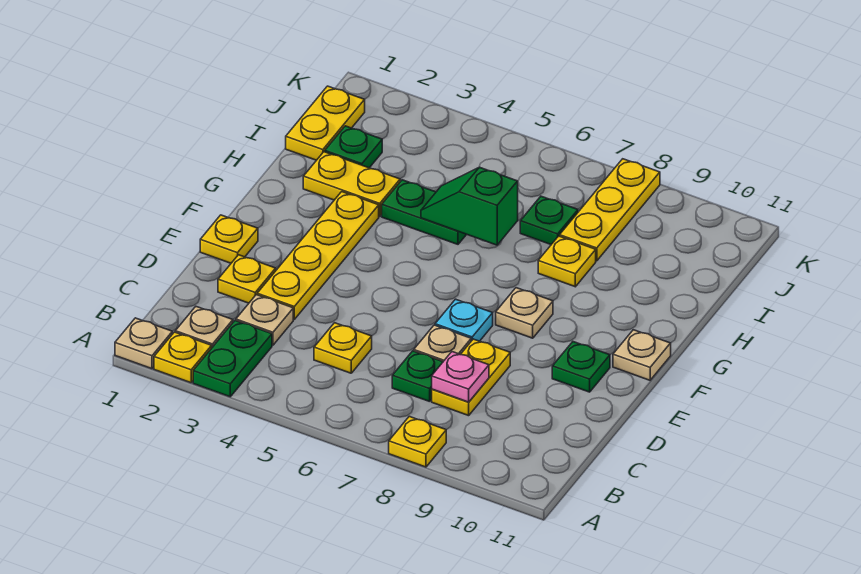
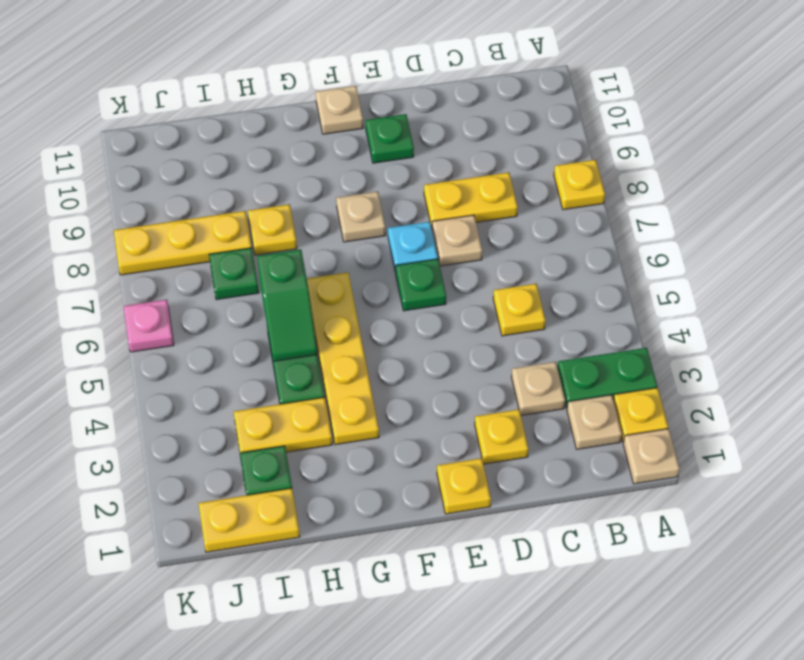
green plate C7 level 1 -> green plate E6 level 1
pink plate C8 level 2 -> pink plate K6 level 1
yellow plate D3:G3 level 1 -> yellow plate G3:G6 level 1
yellow plate H2:H3 level 1 -> yellow plate H3:I3 level 1

